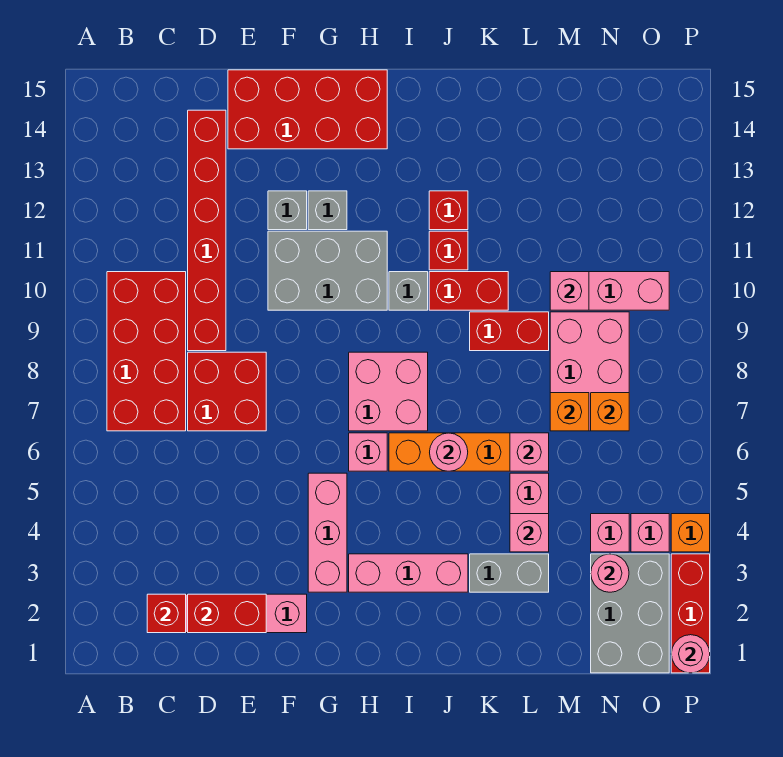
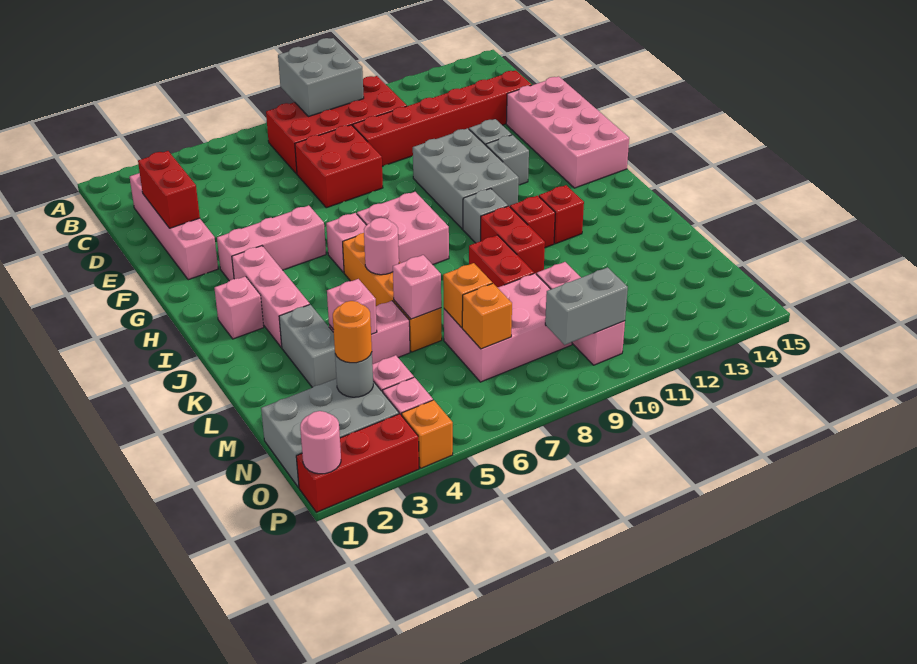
none -> grey brick A8:B9 level 2
red brick C2 level 2 -> none
red brick E14:H15 level 1 -> pink brick E14:H15 level 1
pink brick M10 level 2 -> pink brick I2 level 1
pink round brick N3 level 2 -> grey round brick N3 level 2
none -> orange round brick N3 level 3
none -> grey brick O9:O10 level 2

